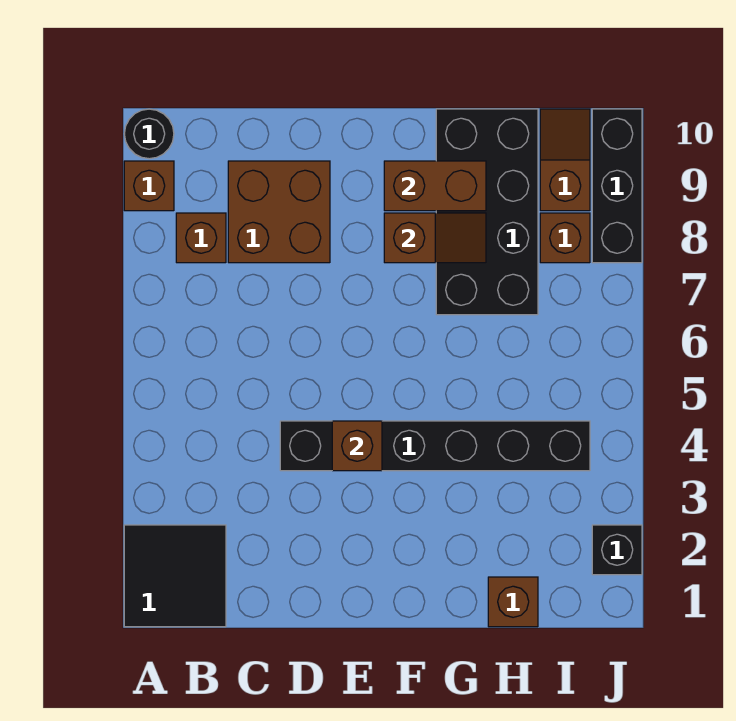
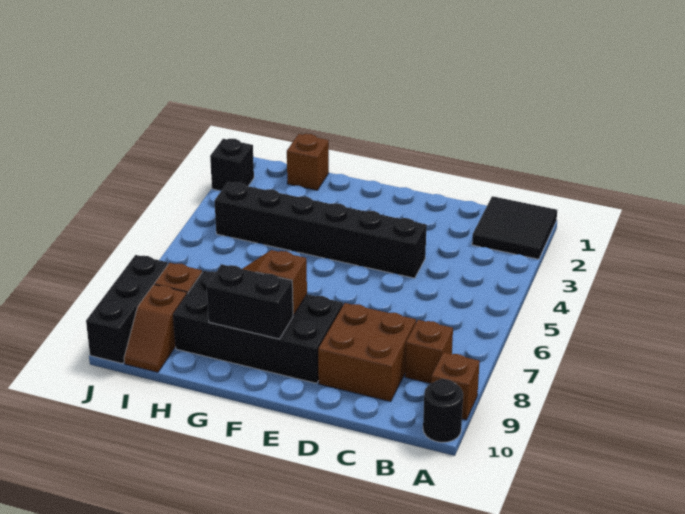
brown brick E4 level 2 -> none
brown brick F9:G9 level 2 -> black brick F9:G9 level 2
black brick G7:H10 level 1 -> black brick E8:H9 level 1

